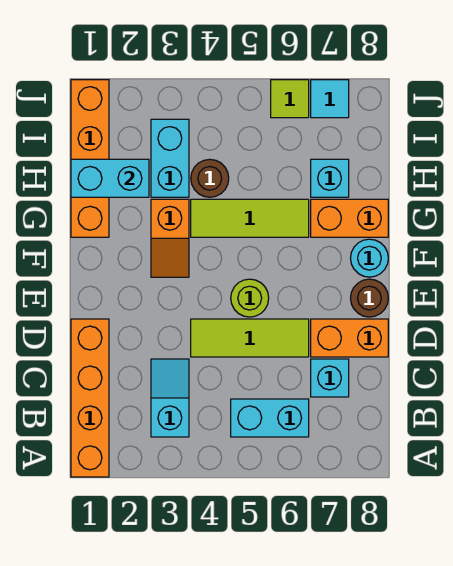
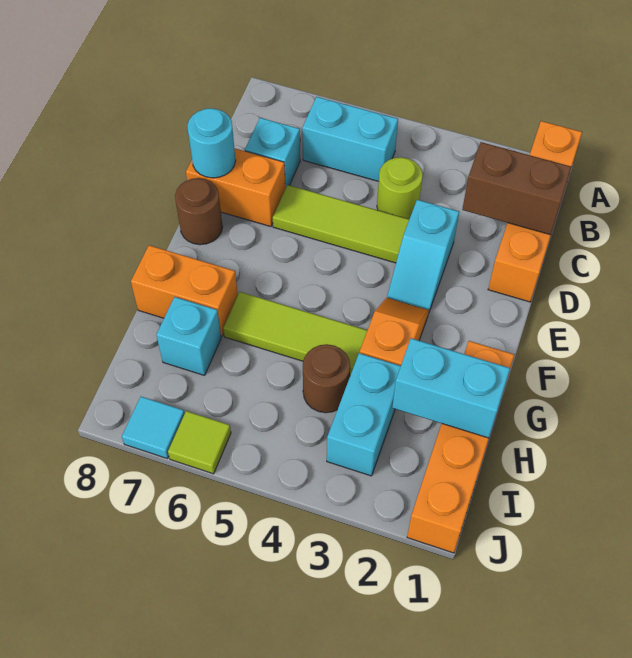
cyan slope B3:C3 level 1 top B -> cyan slope D3:E3 level 1 top D
none -> brown brick C1:C2 level 2
lime round brick E5 level 1 -> lime round brick C4 level 1
cyan round brick F8 level 1 -> cyan round brick D8 level 2

